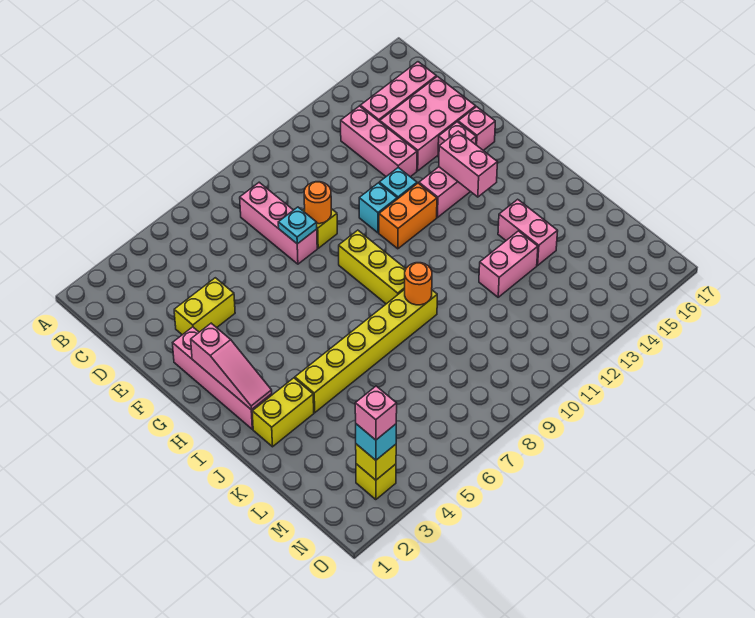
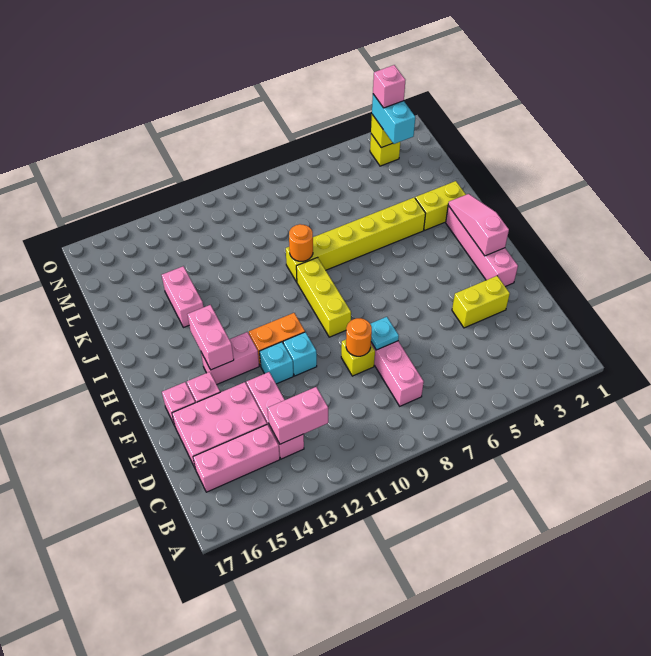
pink brick K12:K13 level 1 -> pink brick C12:C13 level 2
cyan brick N3 level 3 -> cyan brick M3:N3 level 3

